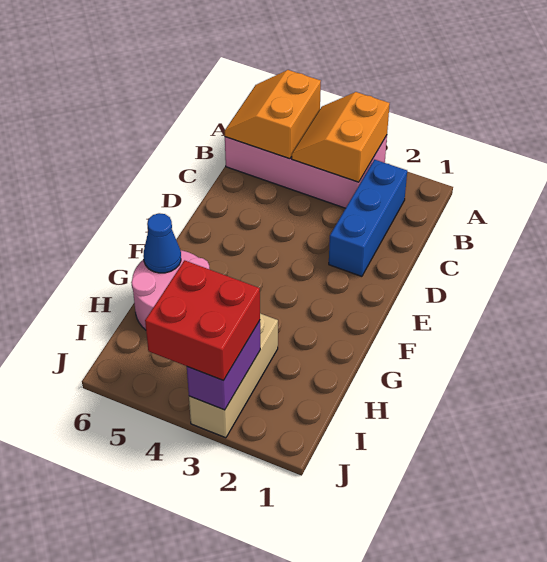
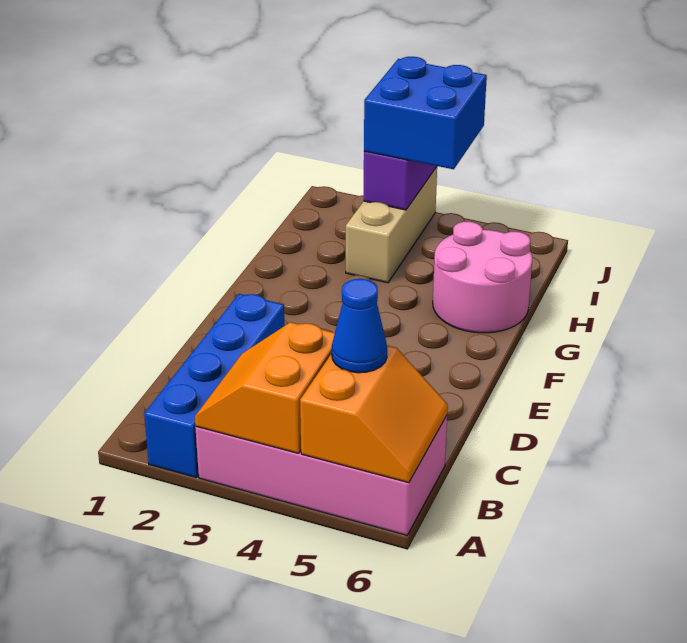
orange slope A3:B4 level 2 top 3 -> orange slope A3:B4 level 2 top 4
blue brick B2:D2 level 1 -> blue brick A2:D2 level 1
blue cone G6 level 2 -> blue cone B5 level 3
red brick I3:J4 level 3 -> blue brick I3:J4 level 3

